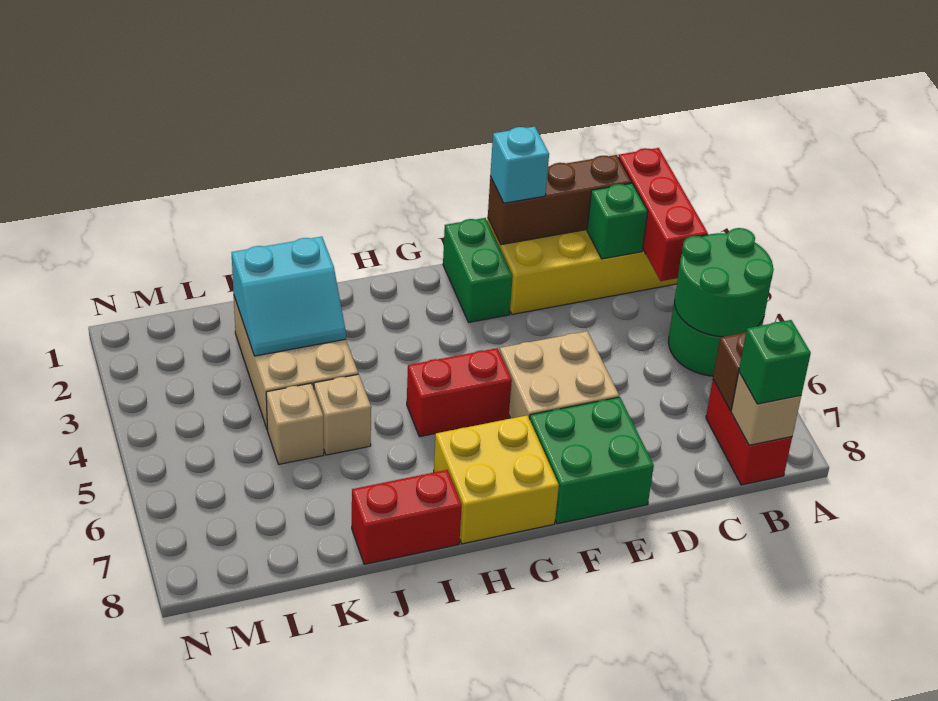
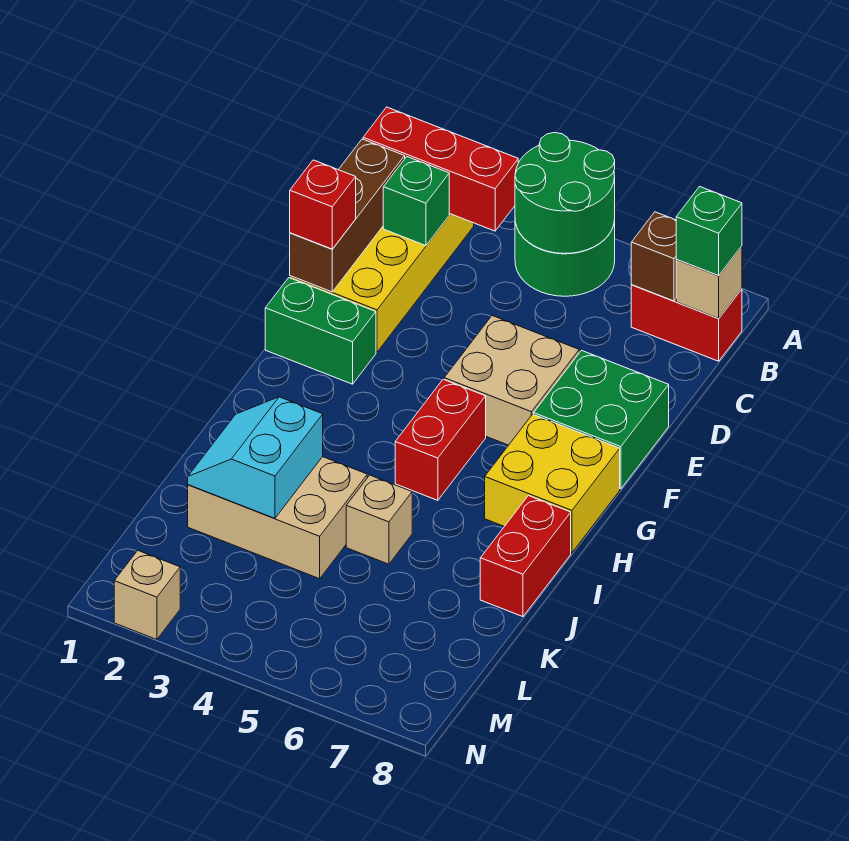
cyan brick E1 level 3 -> red brick E1 level 3
cyan slope J2:K3 level 2 top 2 -> cyan slope J2:K3 level 2 top 3
tan brick K5 level 1 -> tan brick N2 level 1

